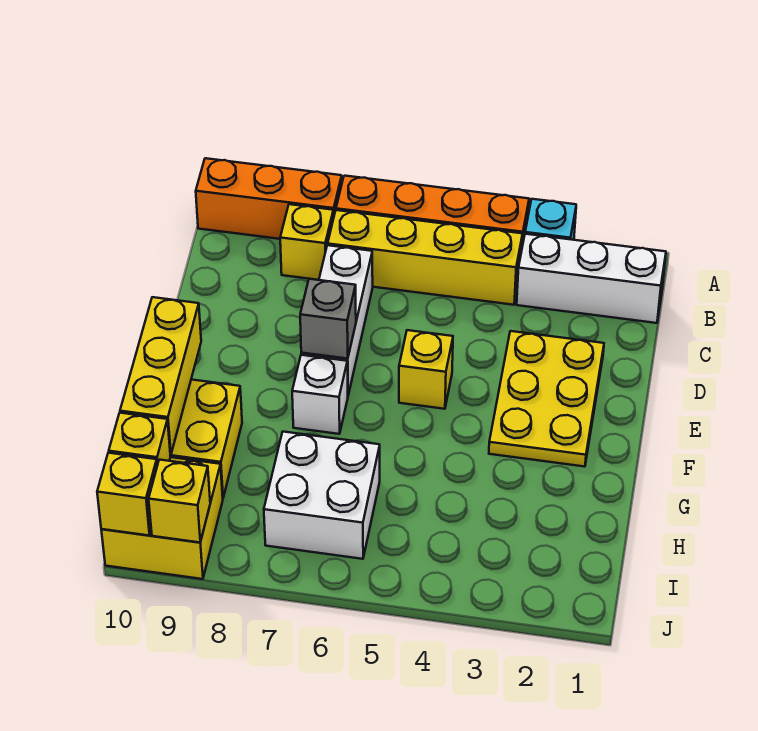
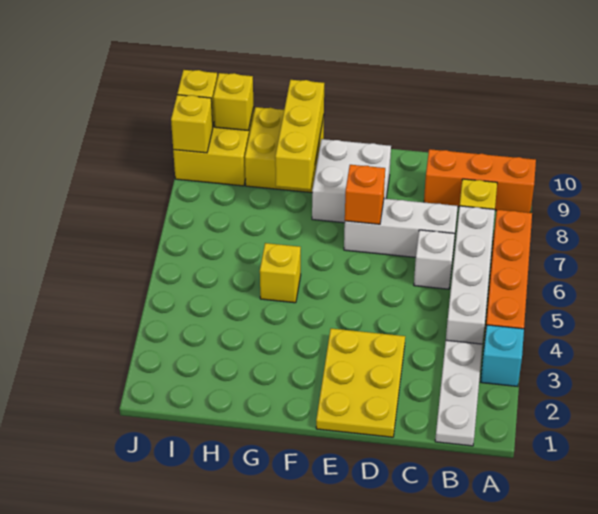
orange brick A8:A10 level 1 -> orange brick A9:C9 level 1
white brick B1:B3 level 1 -> white plate B1:B3 level 1
yellow brick B4:B7 level 1 -> white brick B4:B7 level 1
yellow plate D2:F3 level 1 -> yellow plate D1:E3 level 1
yellow brick E5 level 1 -> yellow brick G5 level 1
grey brick E7 level 2 -> orange brick E7 level 2
white brick F7 level 1 -> white brick C6 level 1
yellow brick F10:H10 level 2 -> yellow brick G8:G10 level 2
white brick H6:I7 level 1 -> white brick E8:F9 level 1

